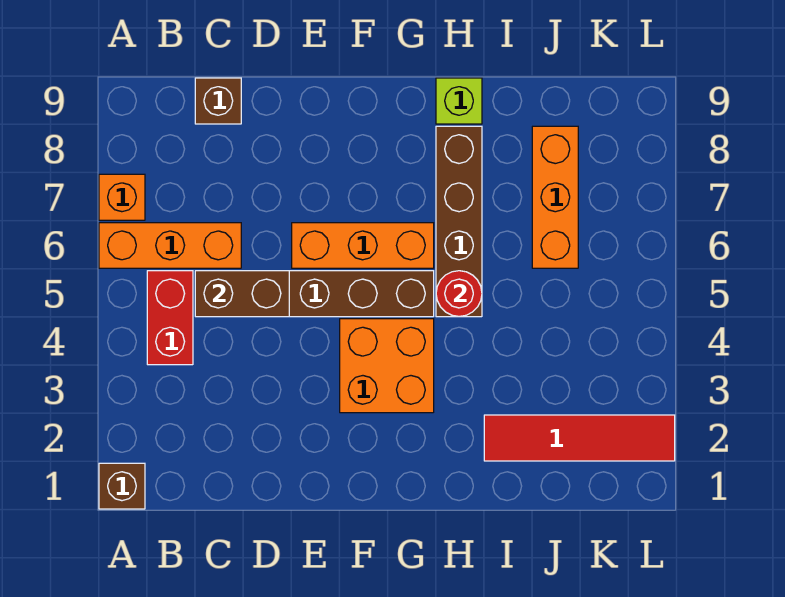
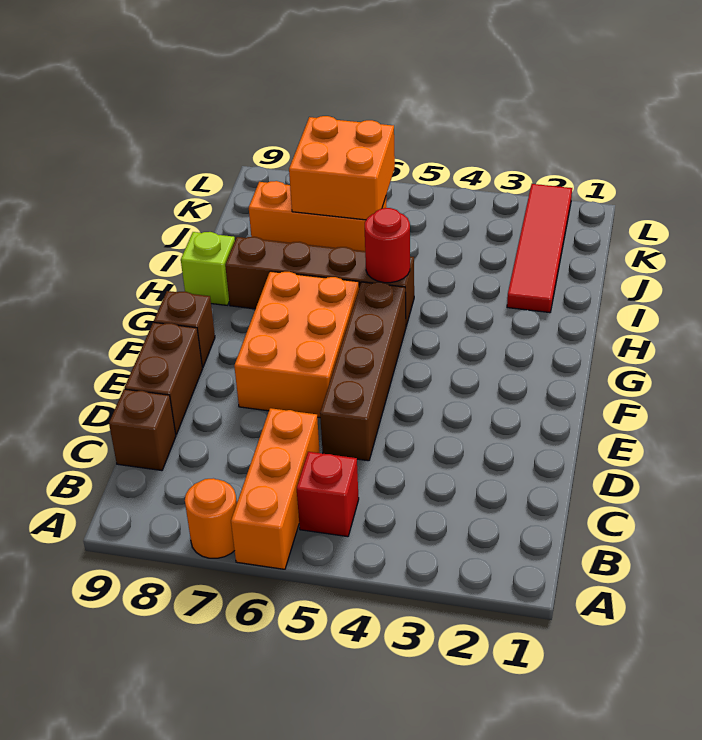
brown brick A1 level 1 -> brown brick F9 level 1
orange brick A7 level 1 -> orange round brick A7 level 1
red brick B4:B5 level 1 -> red brick B5 level 1
brown brick C5:D5 level 2 -> brown brick D9:E9 level 1
orange brick E6:G6 level 1 -> orange brick E6:G7 level 1
orange brick F3:G4 level 1 -> orange brick J6:K7 level 2

